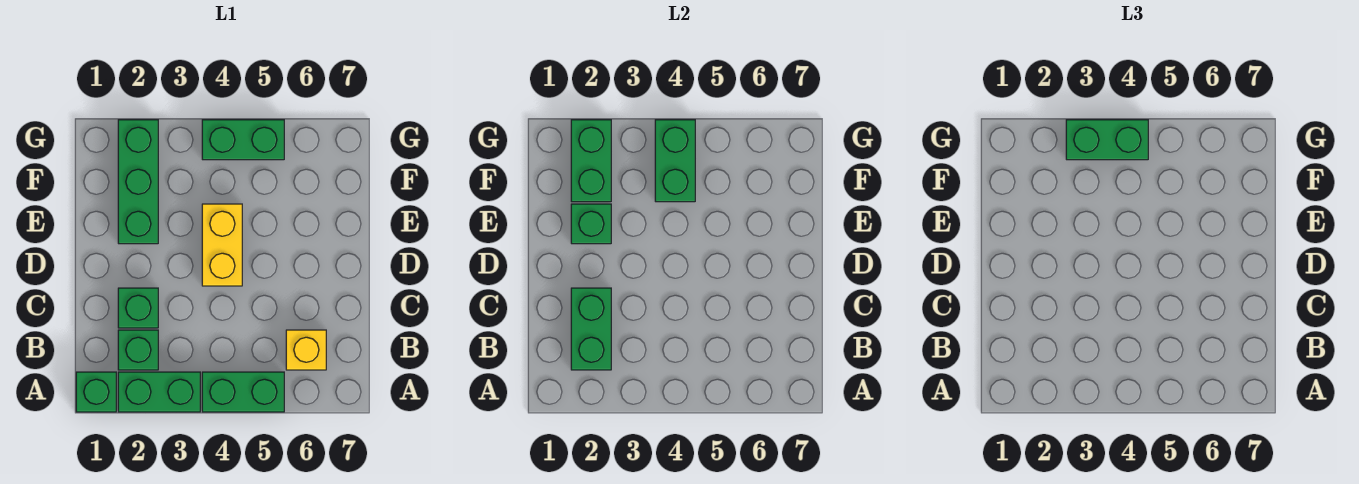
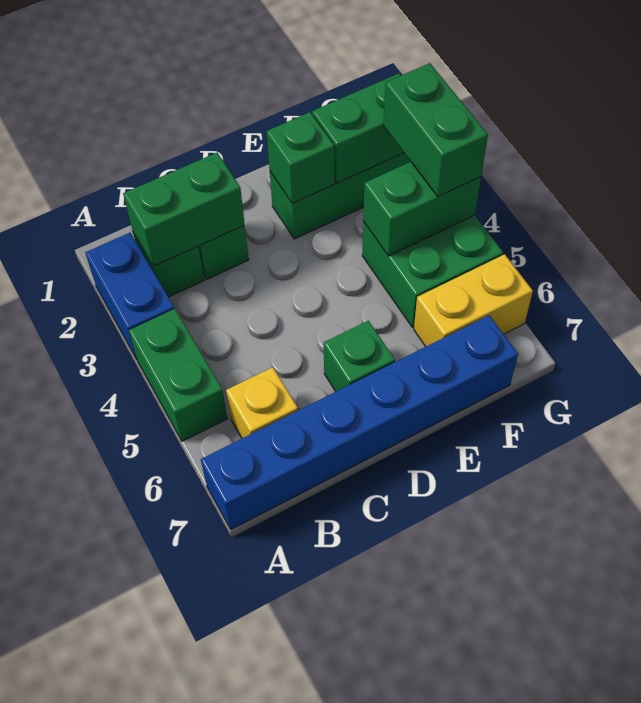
green brick A1 level 1 -> green brick D6 level 1
green brick A2:A3 level 1 -> blue brick A2:A3 level 1
none -> blue brick A7:F7 level 1
yellow brick D4:E4 level 1 -> yellow brick F6:G6 level 1
green brick G4:G5 level 1 -> green brick F4:G5 level 1

